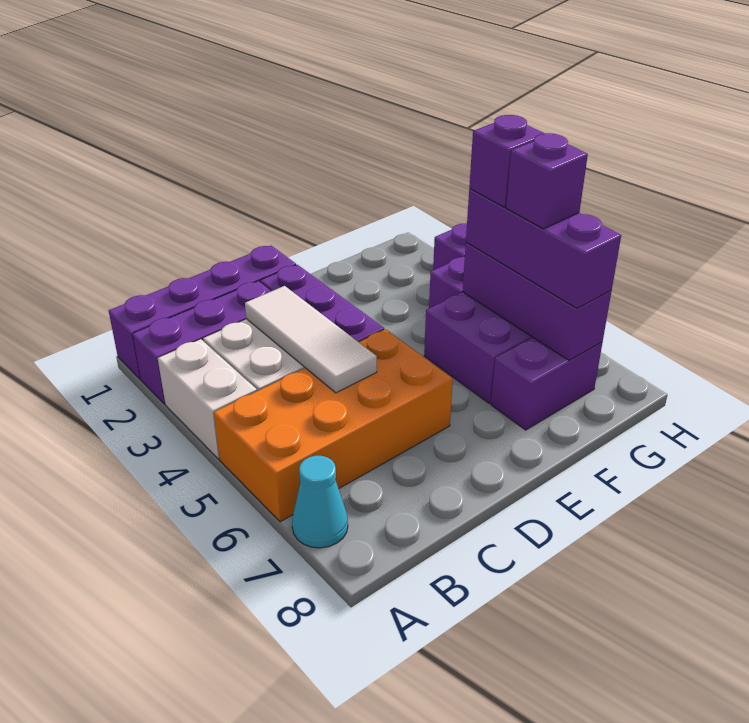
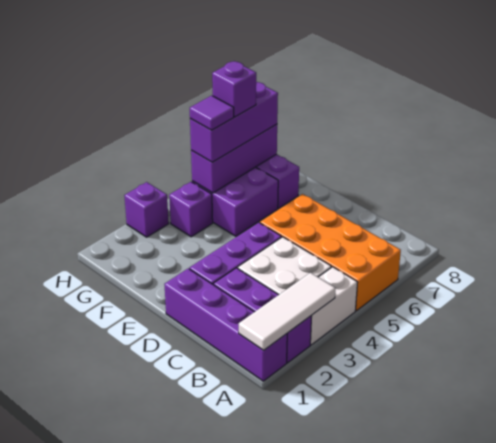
cyan cone A7 level 1 -> none
white tile C3:C5 level 2 -> white tile A1:A3 level 2
purple brick G5 level 4 -> purple tile G5 level 4

